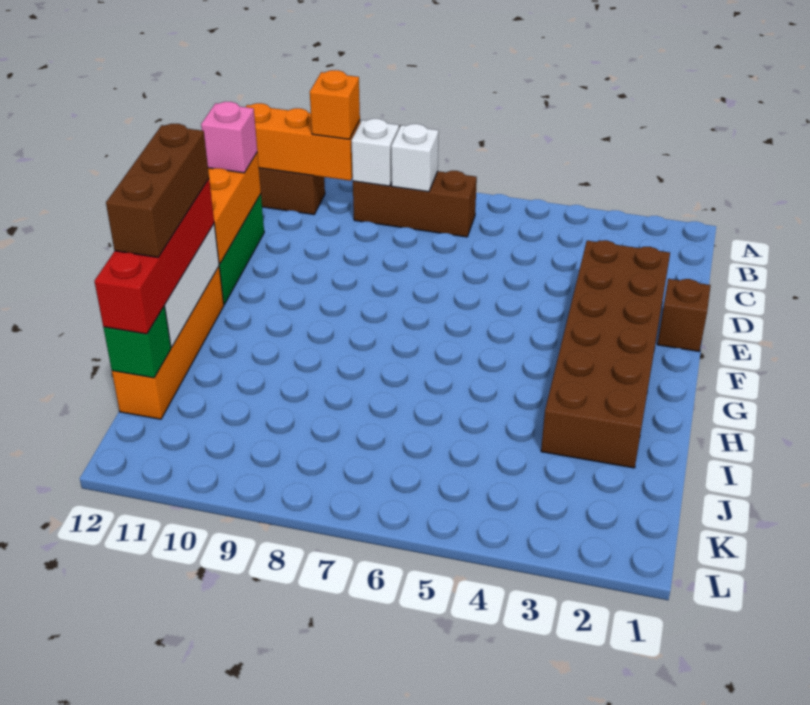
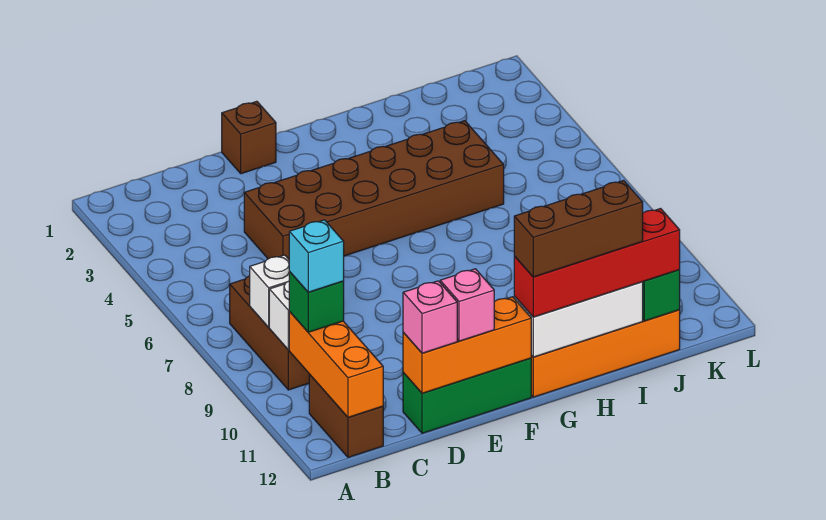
orange brick B10 level 3 -> green brick B10 level 3
none -> cyan brick B10 level 4
brown brick D2:I3 level 1 -> brown brick D4:I5 level 1
none -> pink brick E12 level 3

